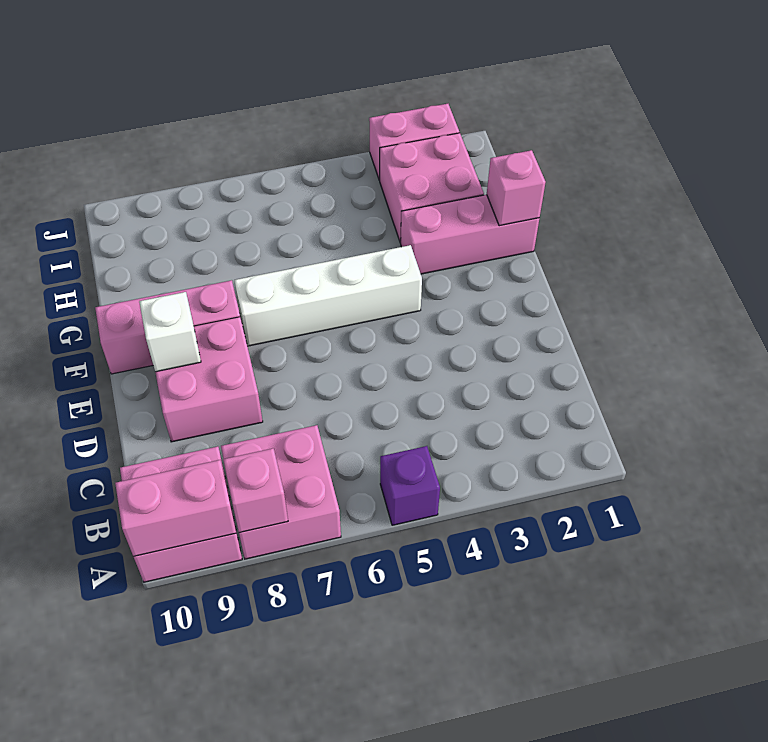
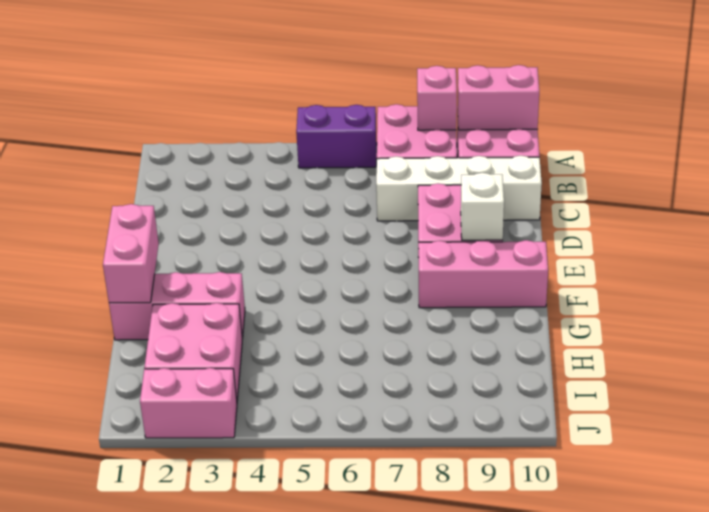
purple brick A5 level 1 -> purple brick A5:A6 level 1
white brick F4:F7 level 1 -> white brick C7:C10 level 1
pink brick G1 level 2 -> pink brick F1:G1 level 2

